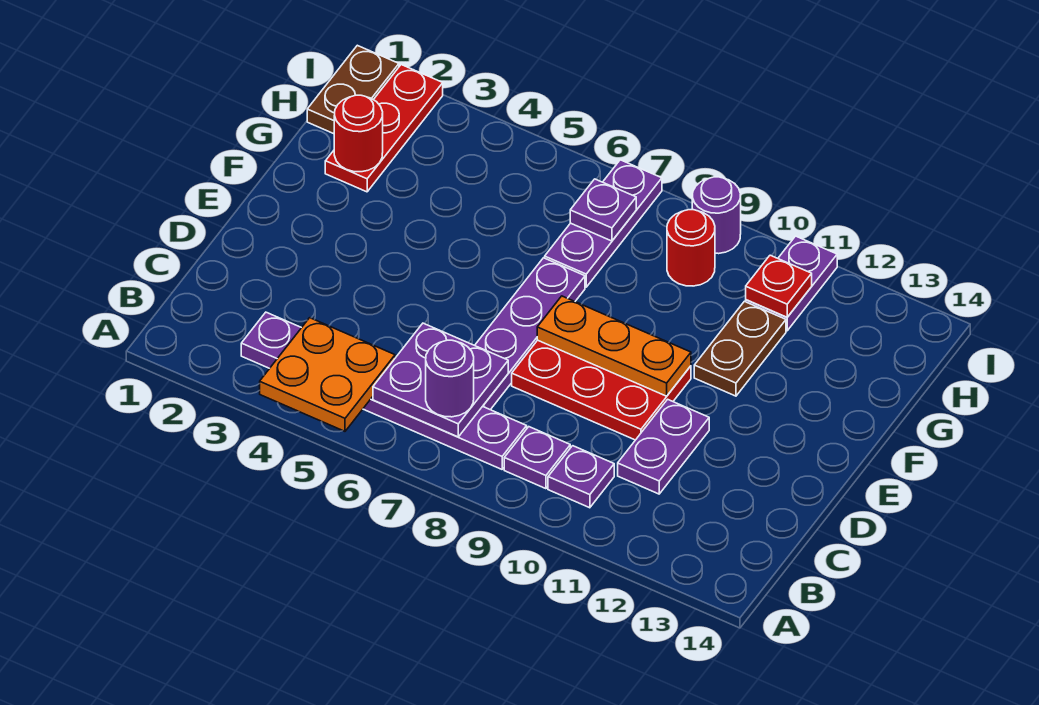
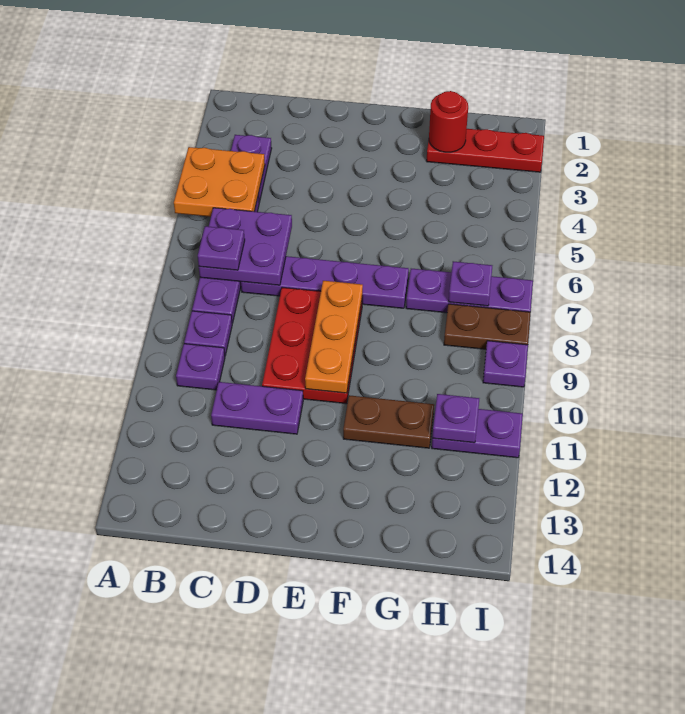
purple round brick B7 level 3 -> purple plate B7 level 3
brown plate H1:I1 level 1 -> brown plate H8:I8 level 1
red round brick H9 level 1 -> none
red plate H11 level 2 -> purple plate H11 level 2
purple round brick I9 level 1 -> purple plate I9 level 1

